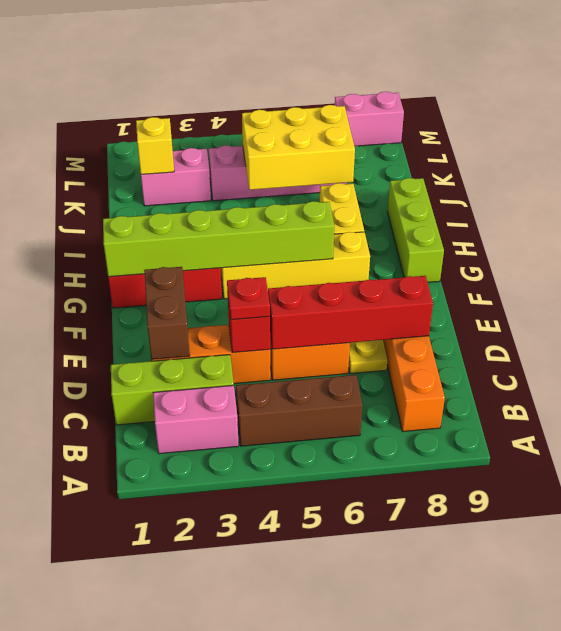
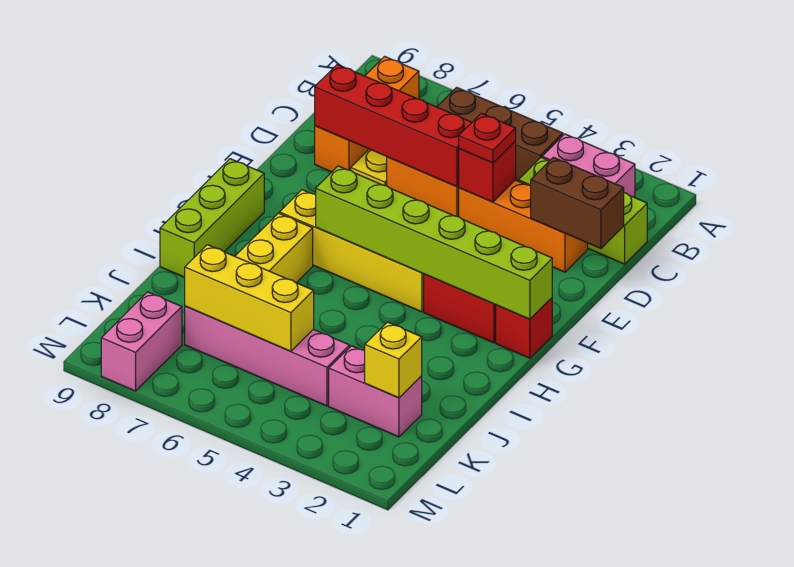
brown brick D2:E2 level 2 -> brown brick D1:D2 level 2
yellow brick J5:K7 level 2 -> yellow brick K5:K7 level 2
pink brick M8:M9 level 1 -> pink brick L8:M8 level 1

